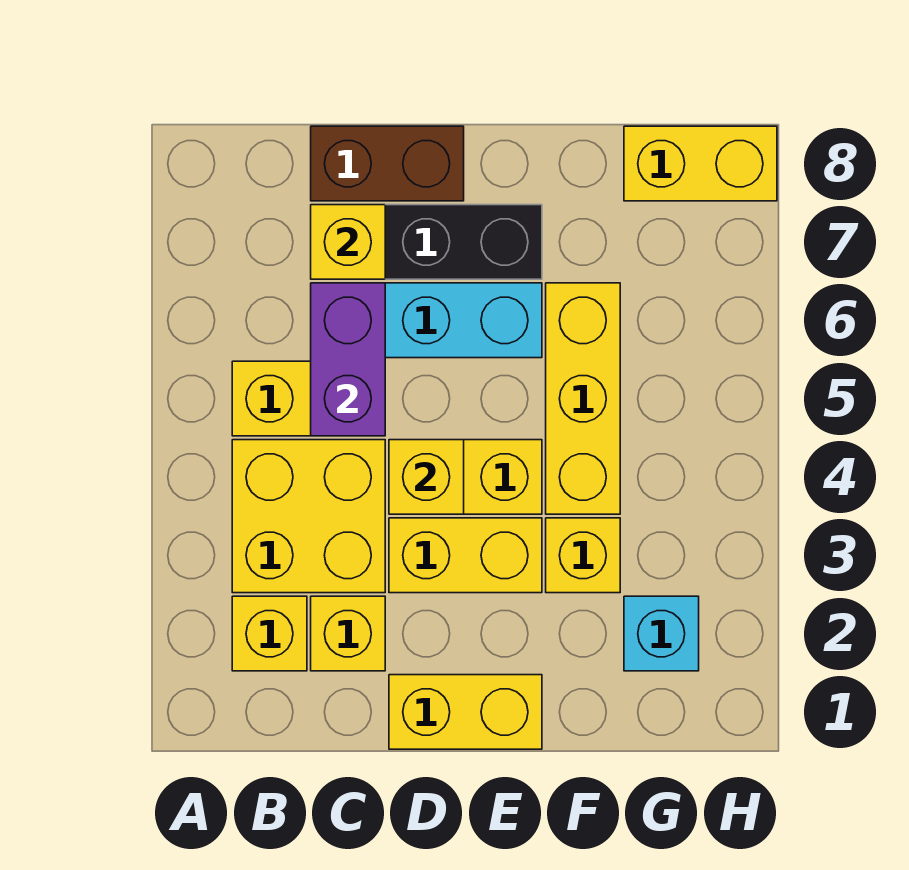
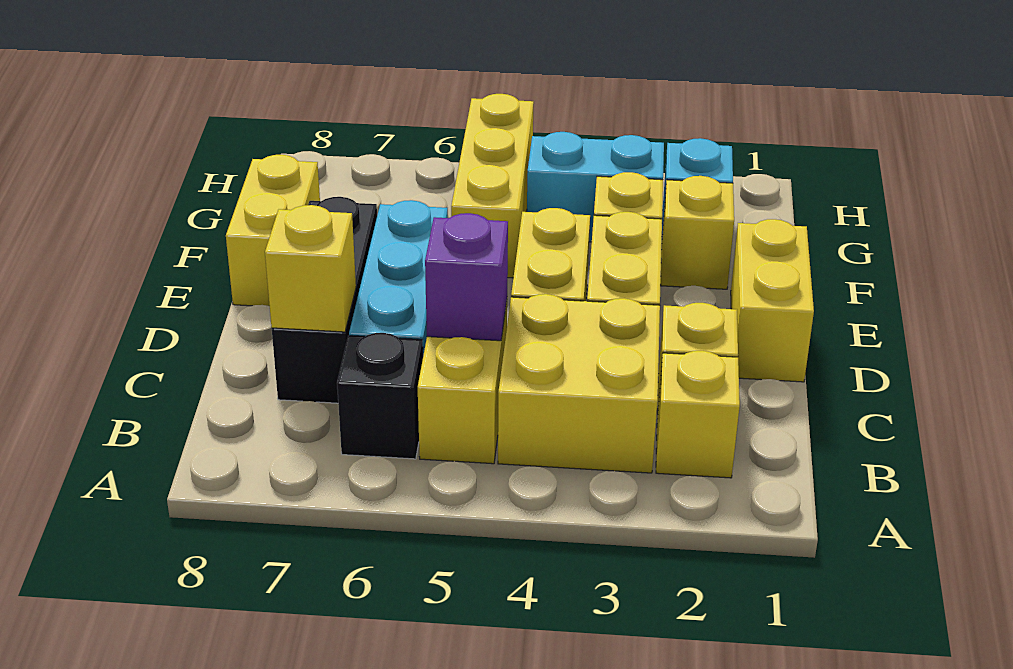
none -> black brick B6 level 1
purple brick C5:C6 level 2 -> purple brick C5 level 2
brown brick C8:D8 level 1 -> none
yellow brick D4 level 2 -> yellow brick F2 level 1
yellow brick F4:F6 level 1 -> yellow brick F5:H5 level 1
none -> cyan brick G3:G4 level 1
yellow brick G8:H8 level 1 -> yellow brick E8:F8 level 1

